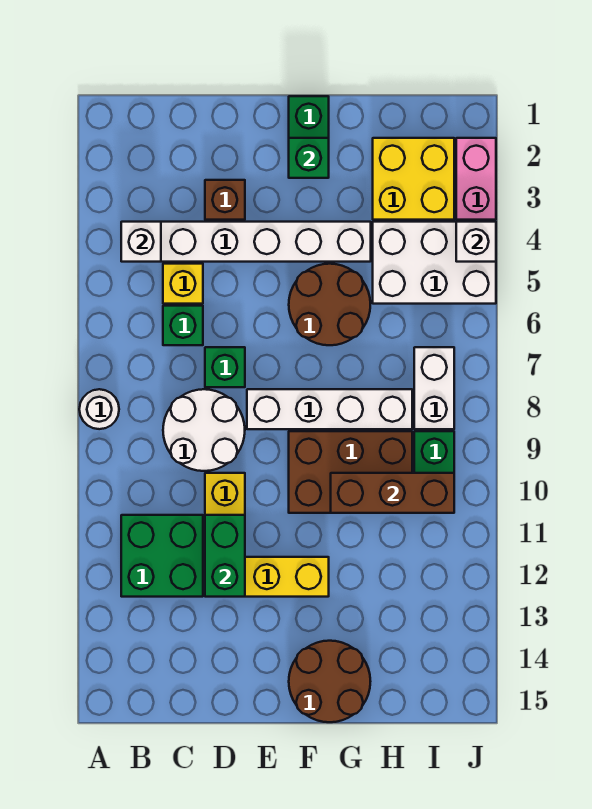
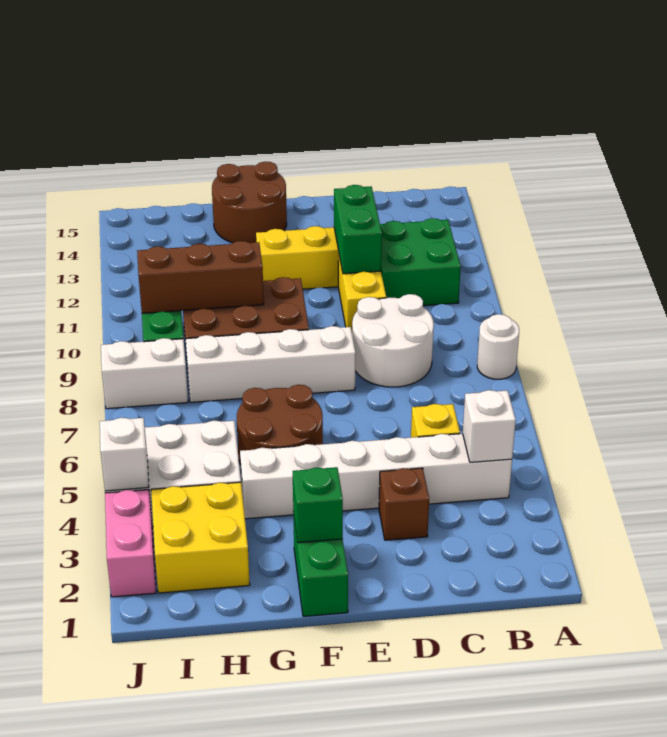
green brick C6 level 1 -> none
green brick D7 level 1 -> none
white brick I7:I8 level 1 -> white brick I8:J8 level 1

